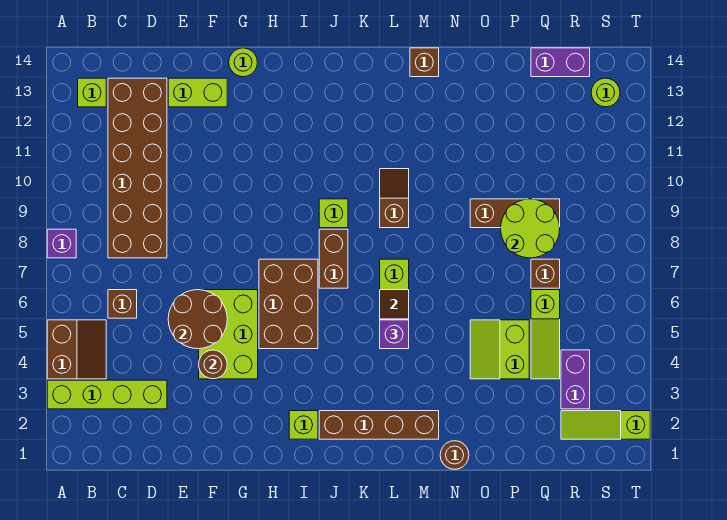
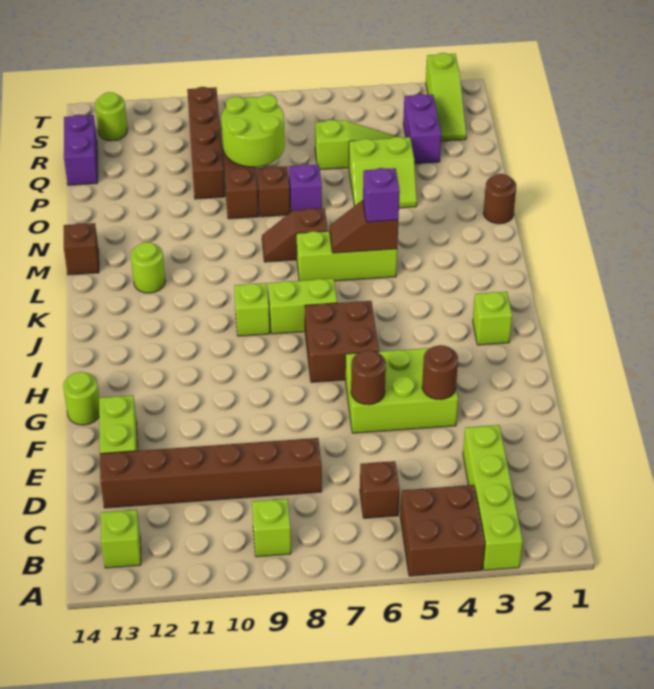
brown slope A4:B5 level 1 top A -> brown brick A4:B5 level 1
purple brick A8 level 1 -> purple brick O7 level 1
none -> lime brick B9 level 1
brown brick C8:D13 level 1 -> brown brick D8:D13 level 1
brown round brick E5:F6 level 2 -> brown round brick F6 level 2
brown brick H5:I7 level 1 -> brown brick H6:I7 level 1
brown brick J2:M2 level 1 -> brown brick P10:S10 level 1
brown brick J7:J8 level 1 -> lime brick J7:J8 level 1
brown slope L9:L10 level 1 top 9 -> brown slope M7:M8 level 1 top 7
none -> lime round brick L12 level 1
brown brick Q7 level 1 -> brown brick O8 level 1
purple brick R3:R4 level 1 -> purple brick Q3:R3 level 1

